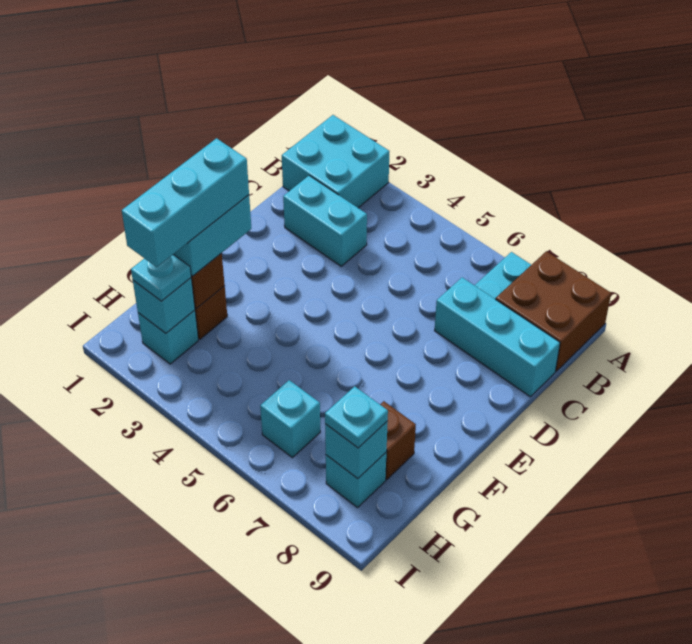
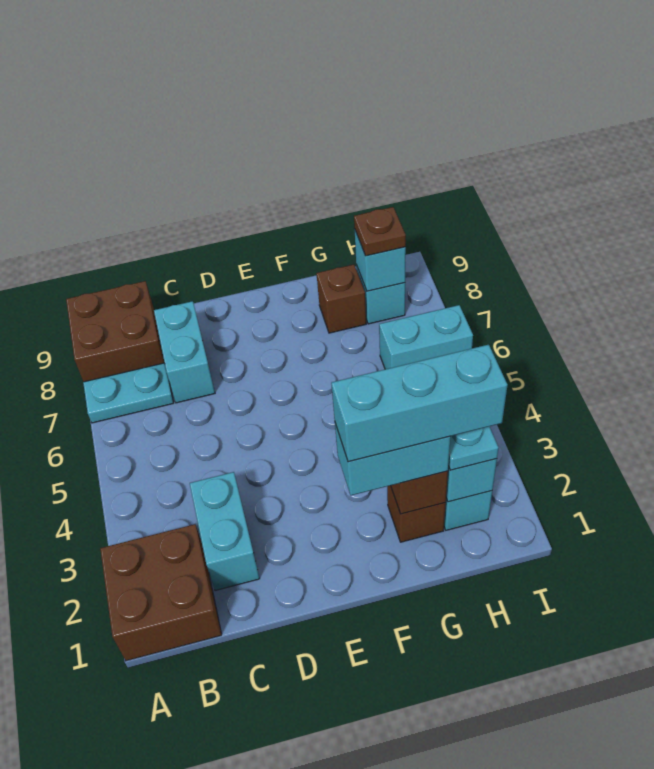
cyan brick A1:B2 level 1 -> brown brick A1:B2 level 1
cyan brick C7:C9 level 1 -> cyan brick C7:C8 level 1
cyan brick H6 level 1 -> cyan brick H6:I6 level 1
cyan plate H8 level 3 -> brown plate H8 level 3

